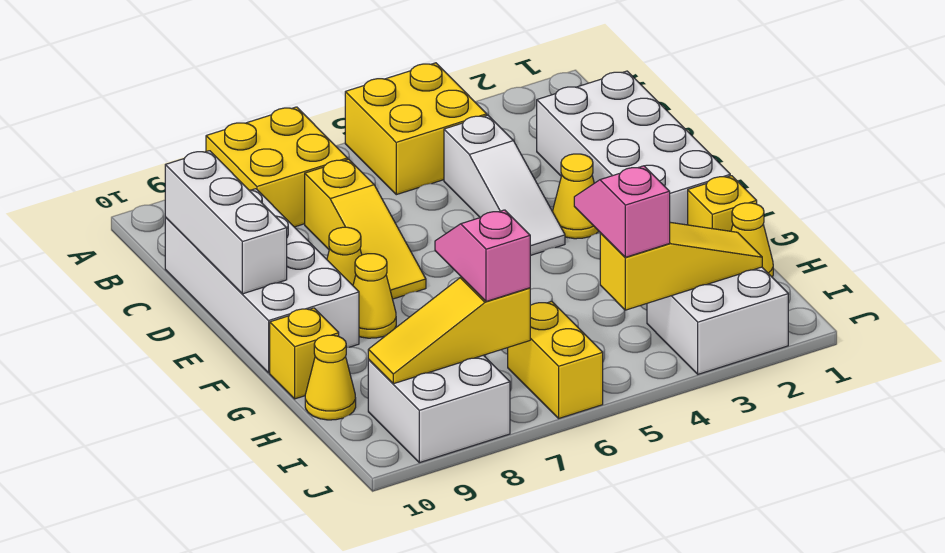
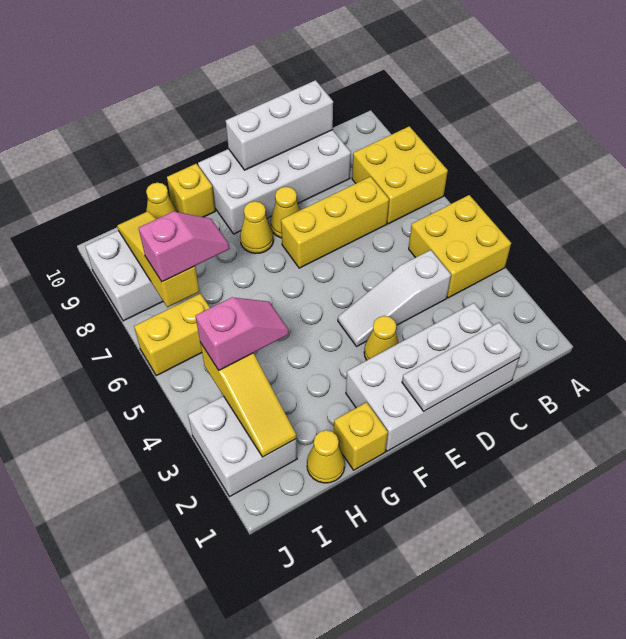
none -> white plate C1:E1 level 2
yellow slope C7:E7 level 1 top C -> yellow brick C7:E7 level 1

